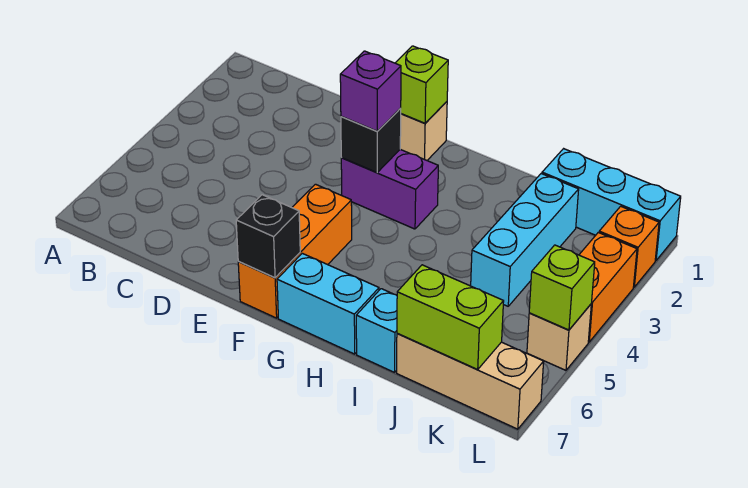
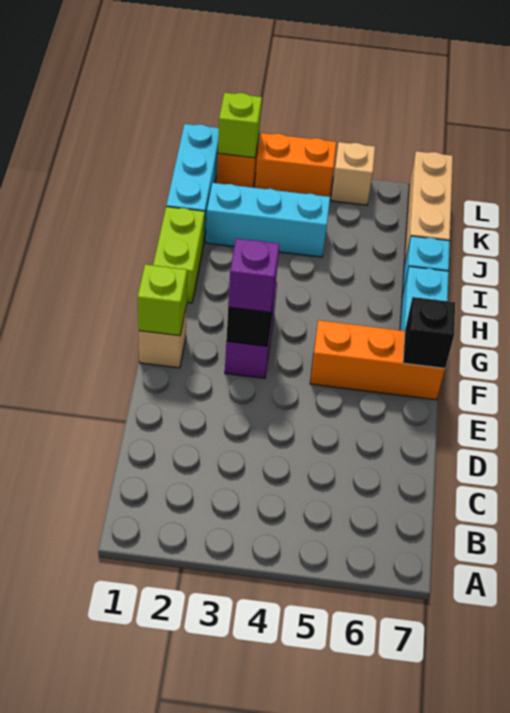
lime brick J7:K7 level 2 -> lime brick H1:I1 level 1
lime brick L5 level 2 -> lime brick L2 level 2

